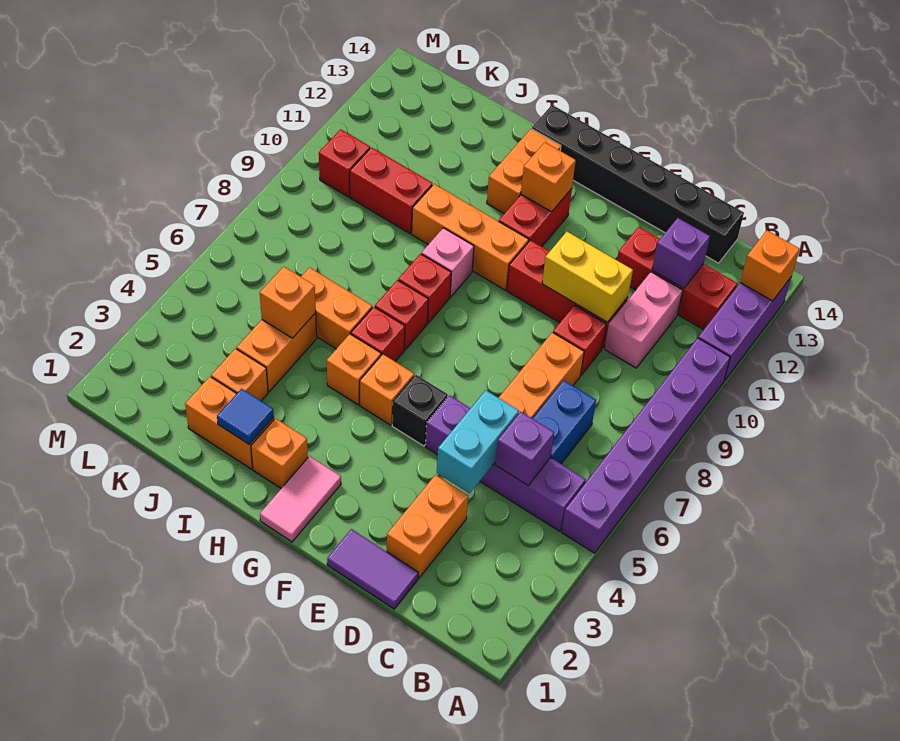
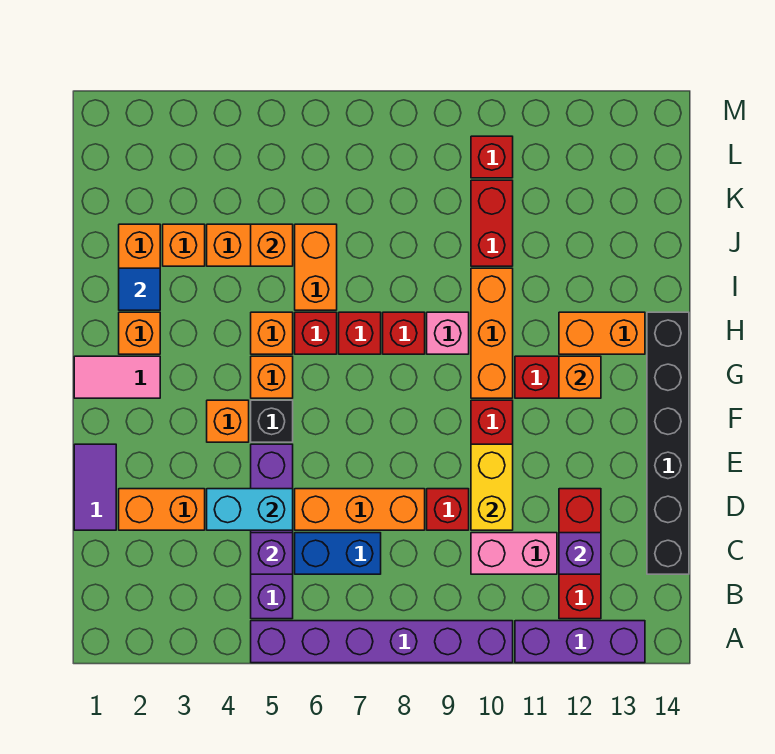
orange brick A13 level 2 -> orange brick F4 level 1

